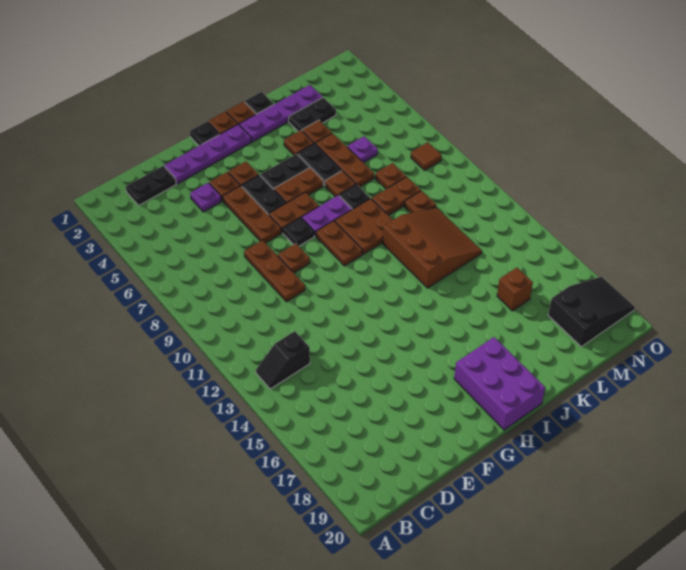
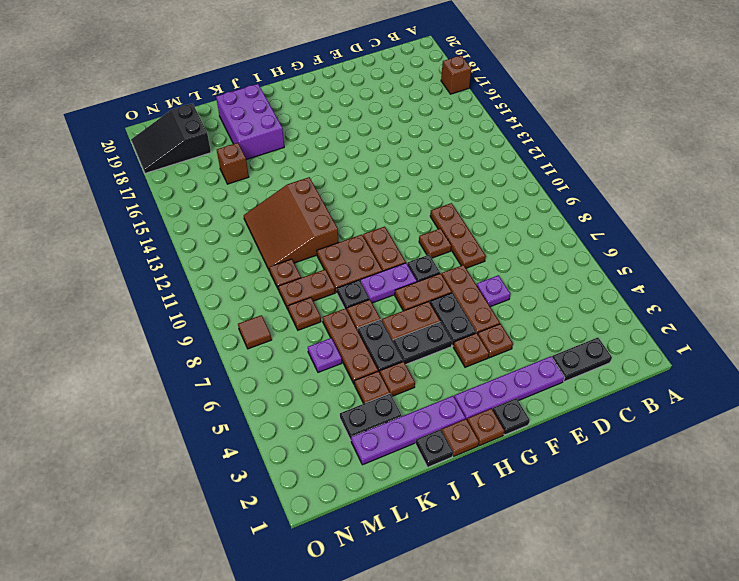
none -> brown brick A17 level 1
black slope B13:C13 level 1 top C -> none
purple plate E4 level 1 -> purple plate E6 level 1
purple brick H18:I20 level 1 -> purple brick J17:K19 level 1

